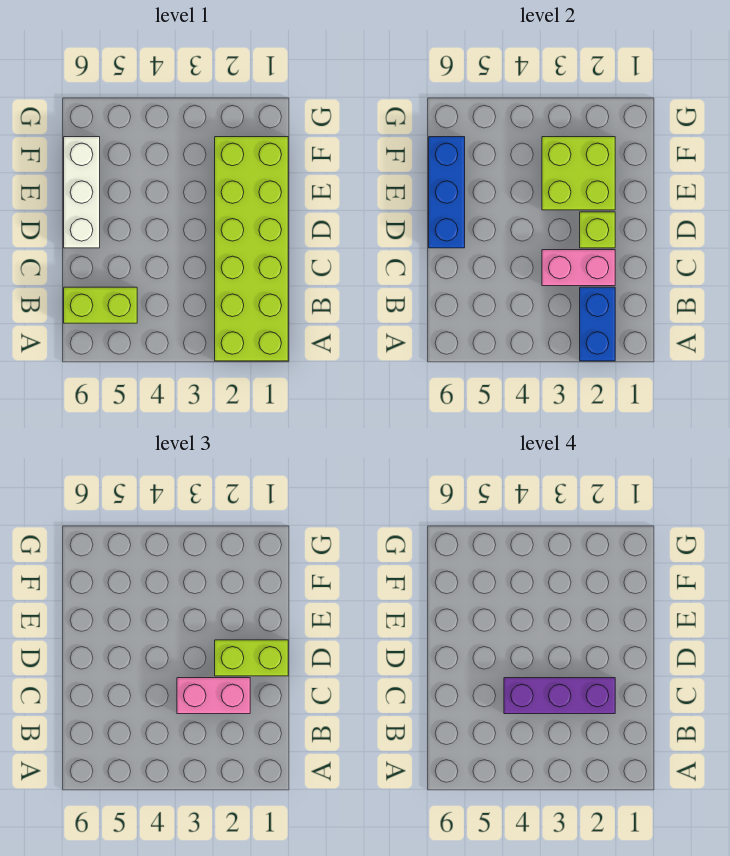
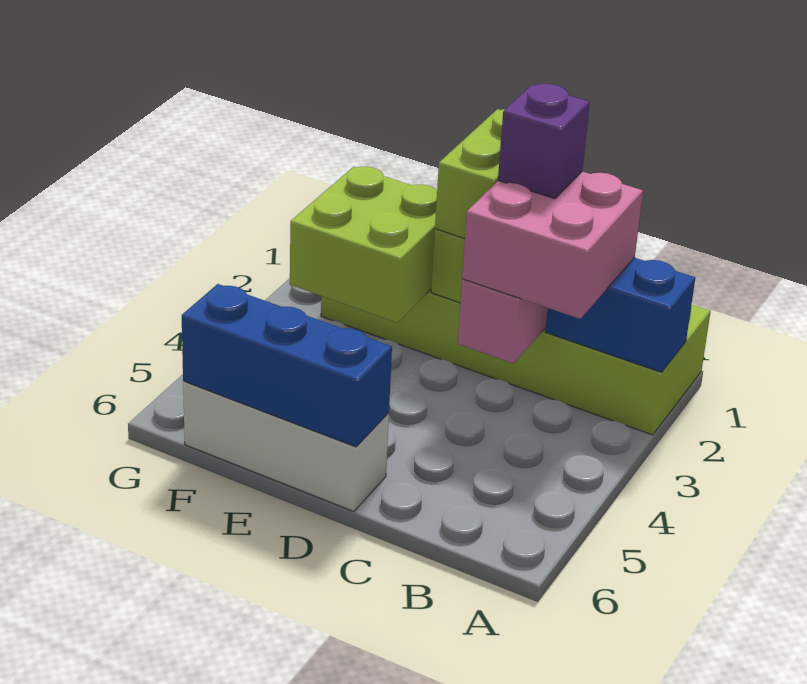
lime brick B5:B6 level 1 -> none
pink brick C2:C3 level 3 -> pink brick B2:C3 level 3
purple brick C2:C4 level 4 -> purple brick C2 level 4

